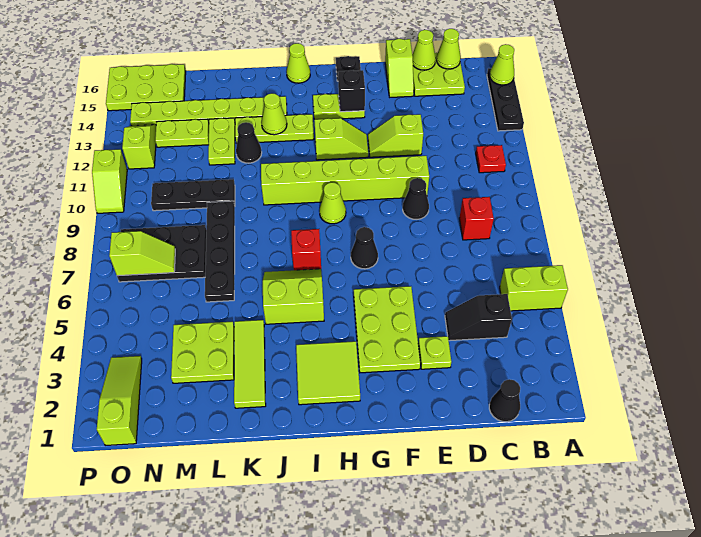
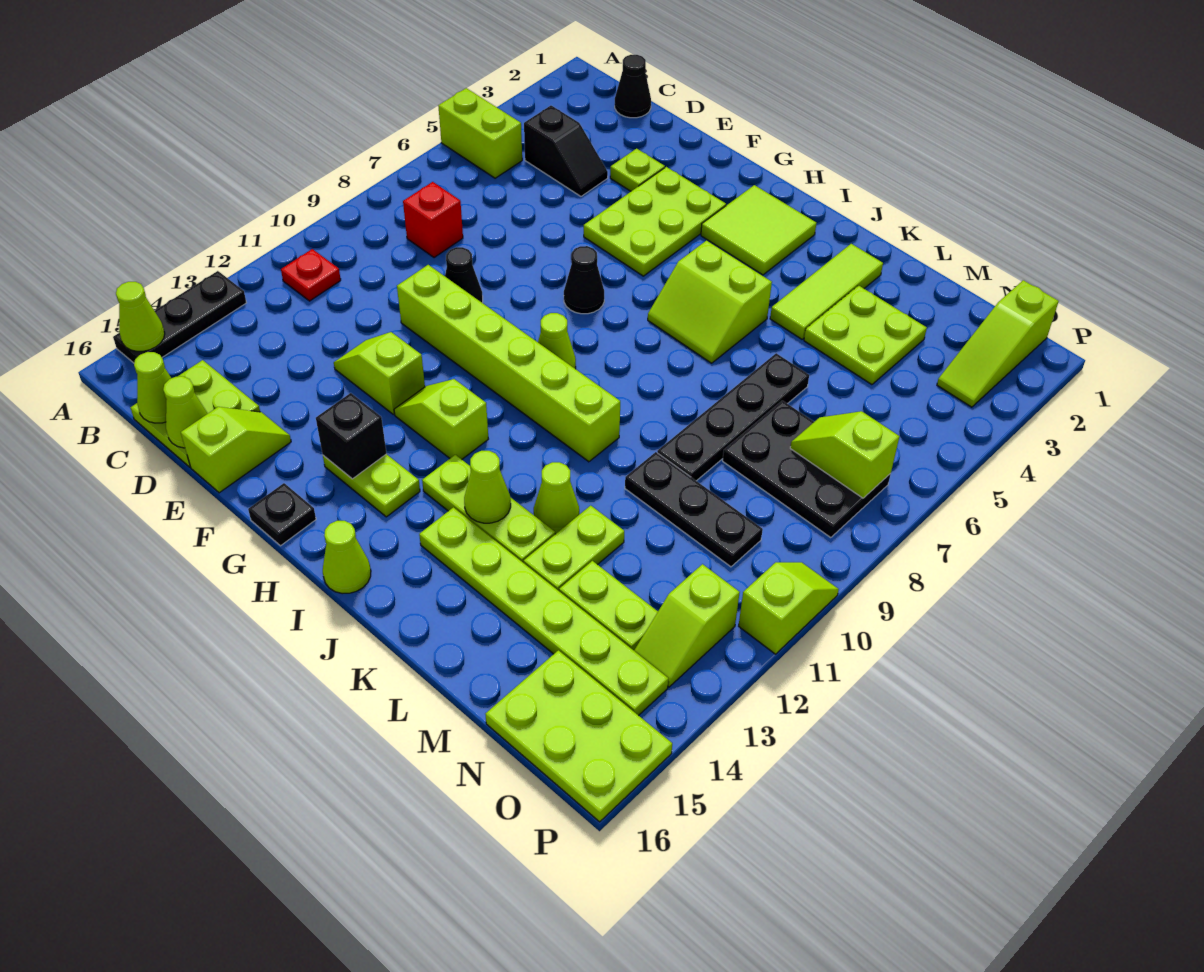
lime slope E12:F12 level 1 top E -> lime slope E12:F12 level 1 top F
red brick I7 level 1 -> none
black cone K12 level 1 -> lime cone K12 level 1

